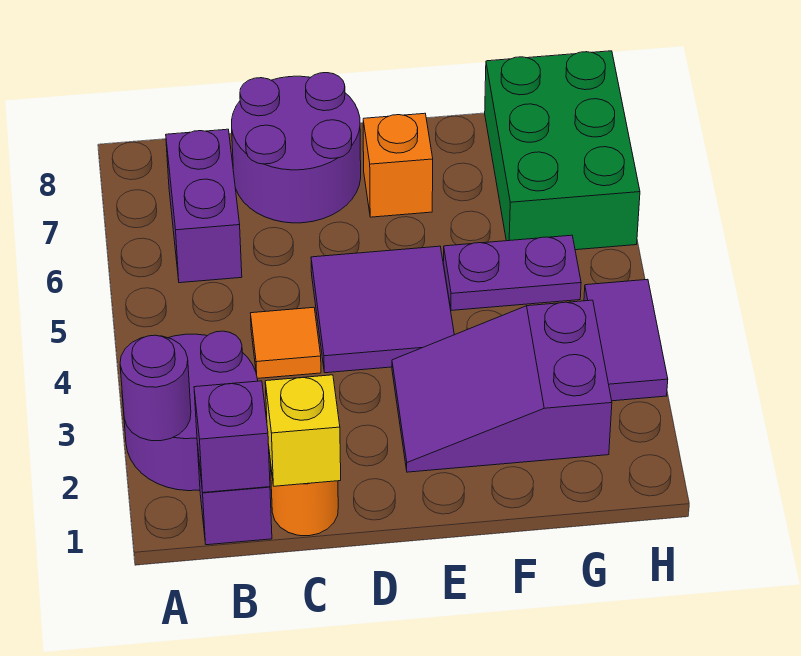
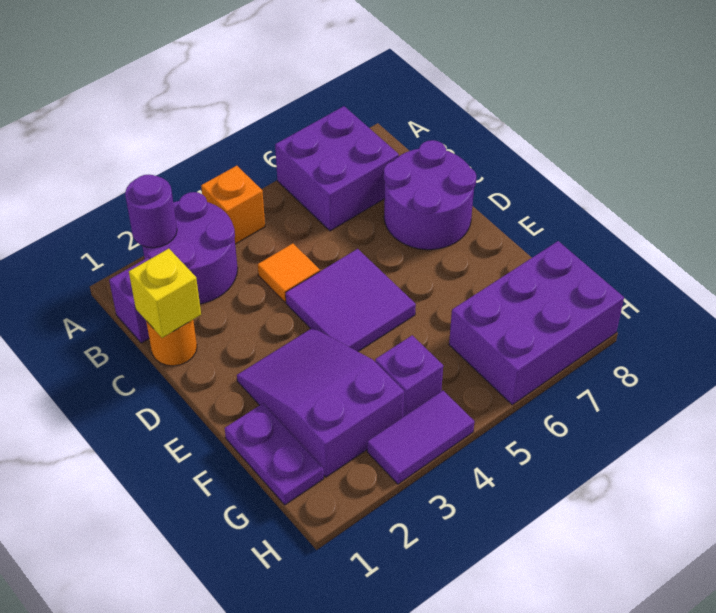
purple brick B1 level 2 -> purple brick G4 level 1
purple brick B6:B7 level 1 -> purple brick A6:B7 level 1
orange brick E7 level 1 -> orange brick A4 level 1
purple plate F5:G5 level 1 -> purple plate F1:G1 level 1
green brick G6:H8 level 1 -> purple brick G6:H8 level 1

